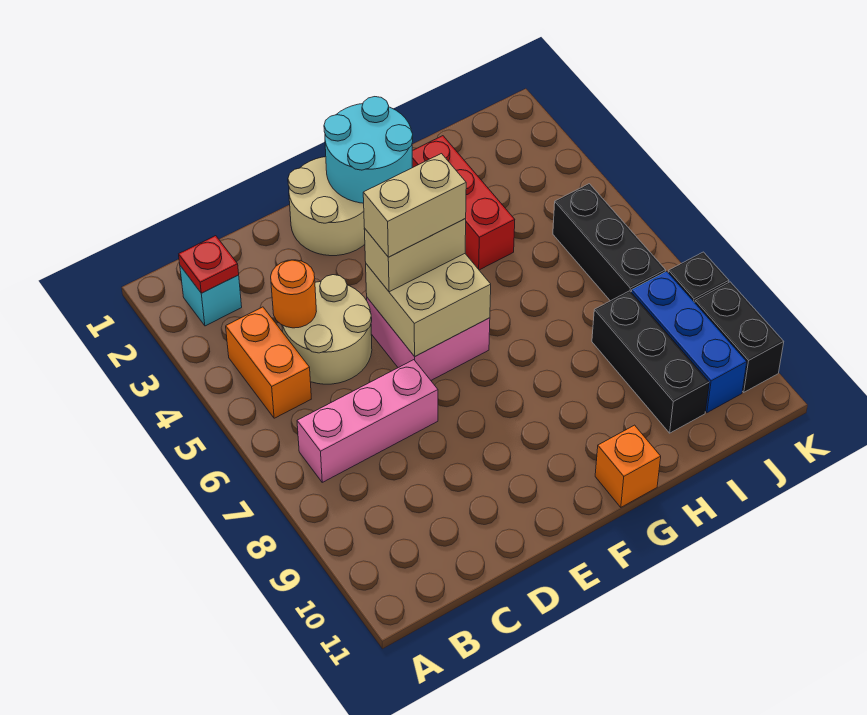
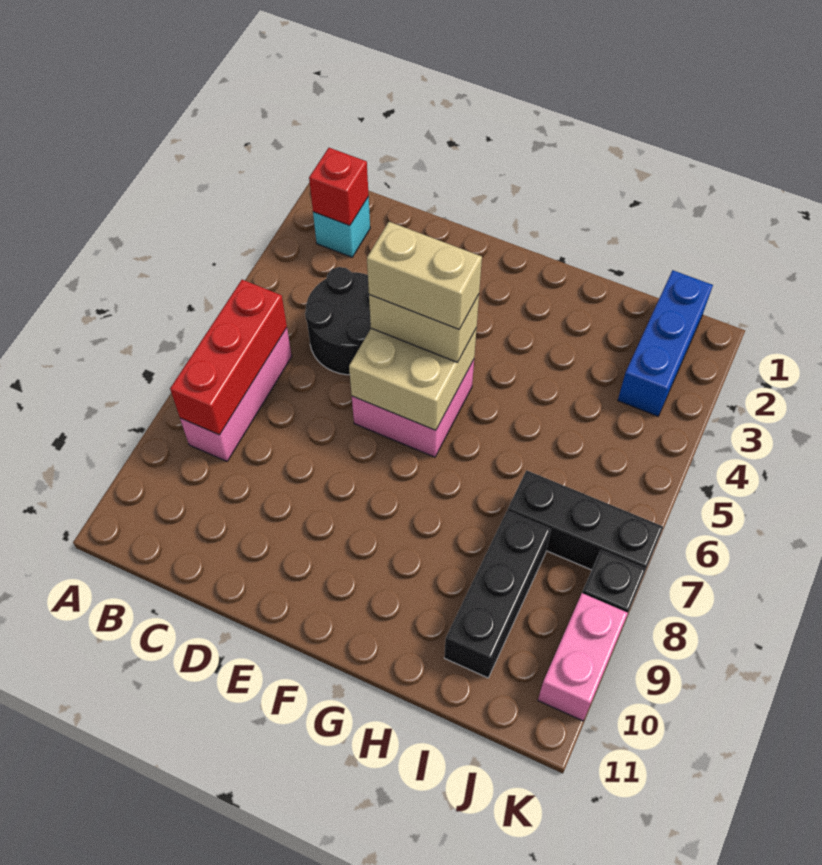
red plate B2 level 2 -> red brick B2 level 2
orange brick B4:B5 level 1 -> none
pink brick B7:D7 level 1 -> pink brick B6:B8 level 1
tan round brick C4:D5 level 1 -> black round brick C4:D5 level 1
orange round brick C4 level 2 -> none
tan round brick E1:F2 level 1 -> none
cyan round brick F1:G2 level 2 -> none
orange brick G11 level 1 -> none
red brick H2:H4 level 1 -> red brick B6:B8 level 2
black brick J5:J7 level 1 -> black brick I7:K7 level 1
blue brick J8:J10 level 1 -> blue brick J1:J3 level 1
black brick K9:K10 level 1 -> pink brick K9:K10 level 1

